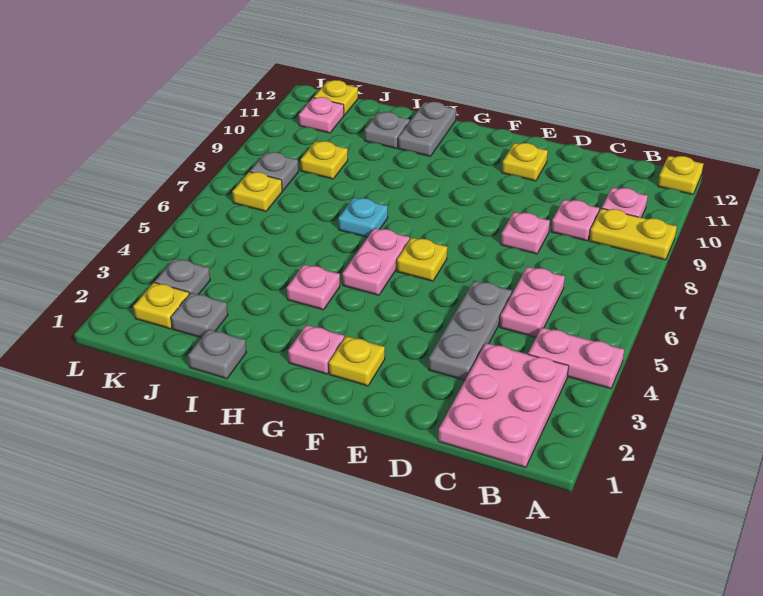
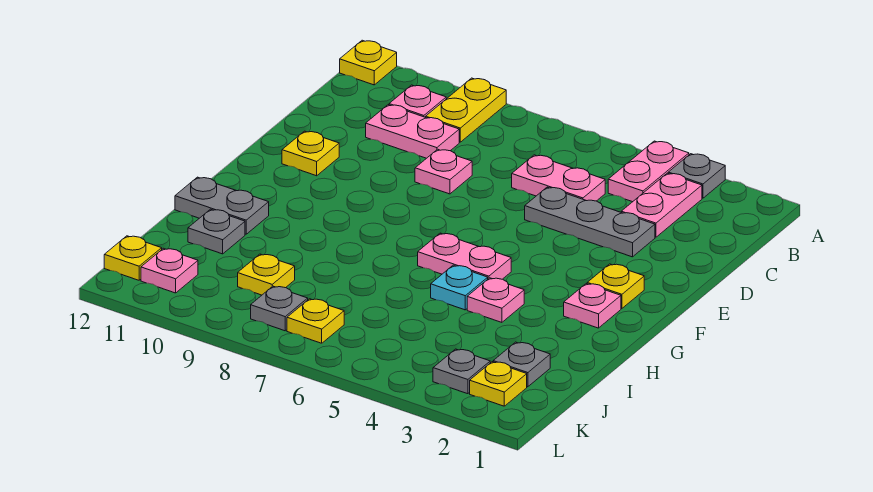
pink plate B1:C3 level 1 -> pink plate B3:C3 level 1
pink plate C9 level 1 -> pink plate C9:C10 level 1
yellow plate F6 level 1 -> none
cyan plate H7 level 1 -> cyan plate H5 level 1
grey plate I1 level 1 -> grey plate A3 level 1

